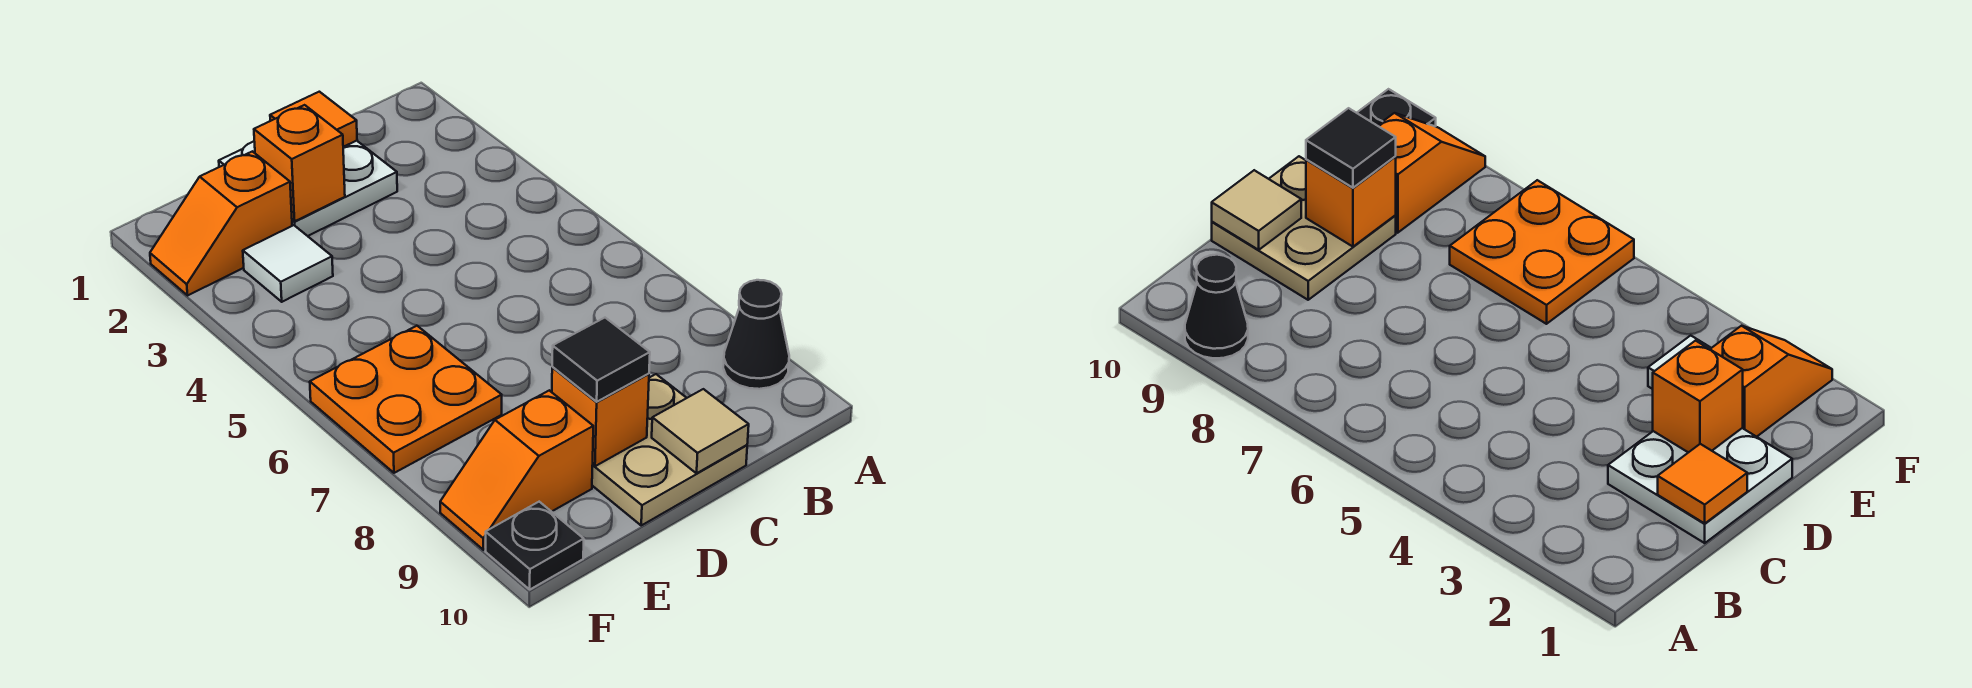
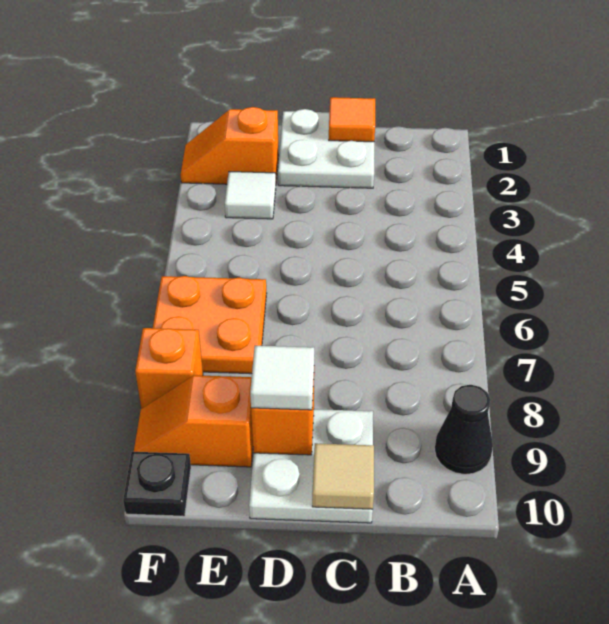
tan plate C9:D10 level 1 -> white plate C9:D10 level 1
orange brick D2 level 2 -> orange brick F8 level 1
black tile D9 level 3 -> white tile D9 level 3

